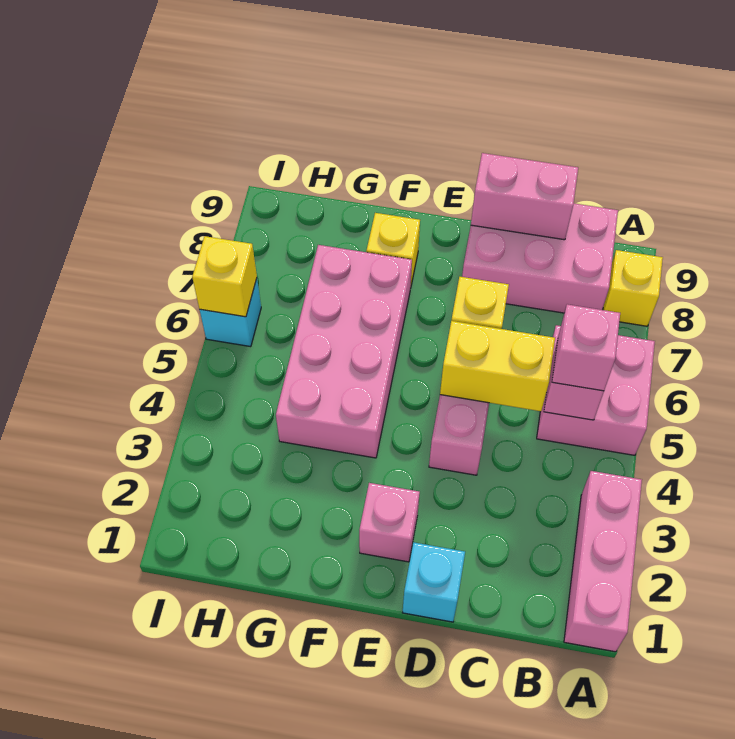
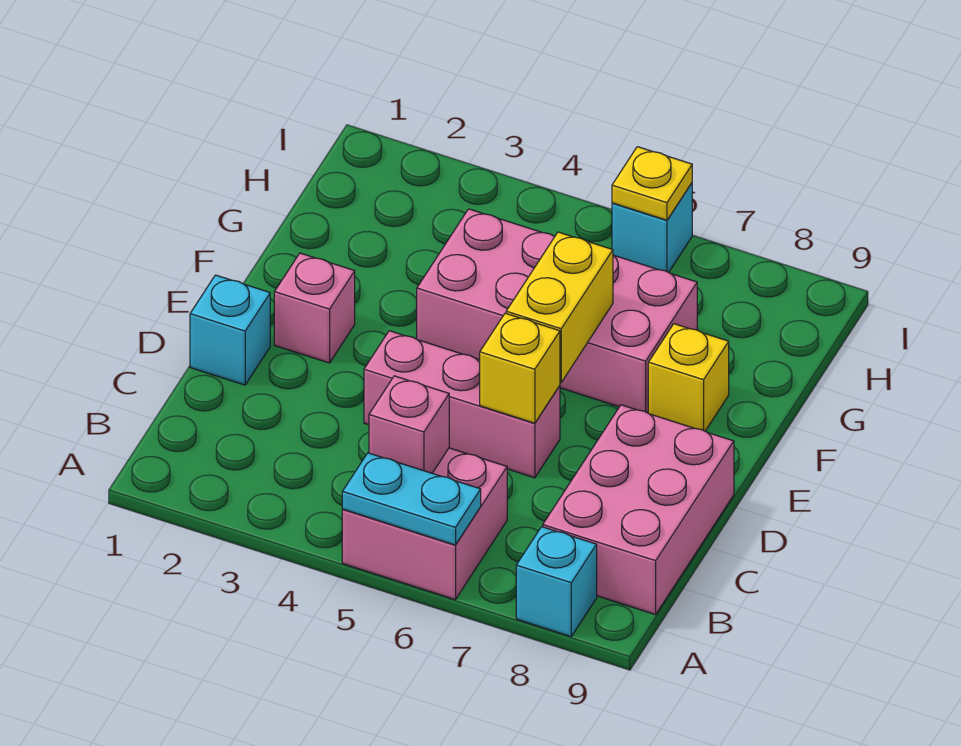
pink brick A1:A3 level 1 -> none
none -> cyan plate A5:A6 level 2
yellow brick A8 level 1 -> cyan brick A8 level 1
pink brick B5 level 3 -> none
yellow brick C5:D5 level 2 -> yellow brick E6:F6 level 2
pink brick C9:D9 level 2 -> none
yellow brick I6 level 2 -> yellow plate I6 level 2

